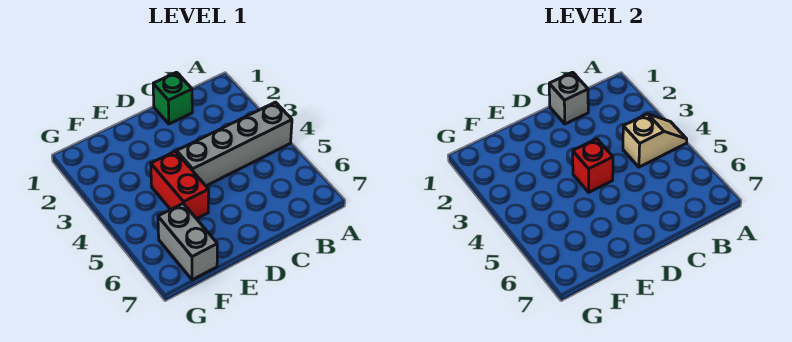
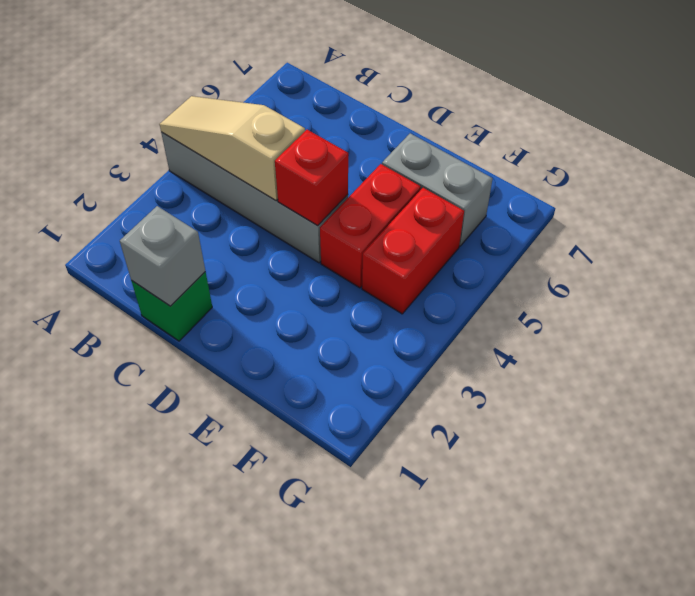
tan slope A4:B4 level 2 top B -> tan slope A4:C4 level 2 top C
none -> red brick F4:F5 level 1
grey brick F6:F7 level 1 -> grey brick E6:F6 level 1

